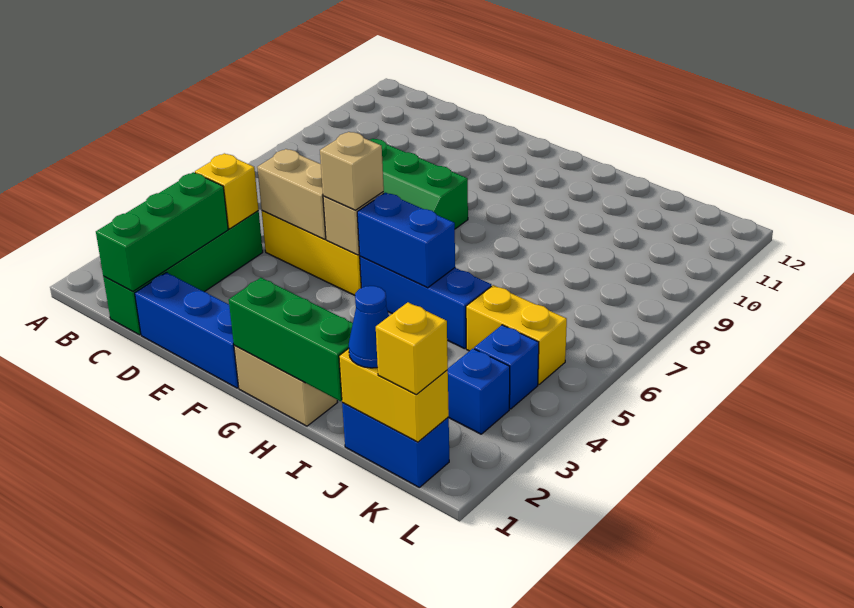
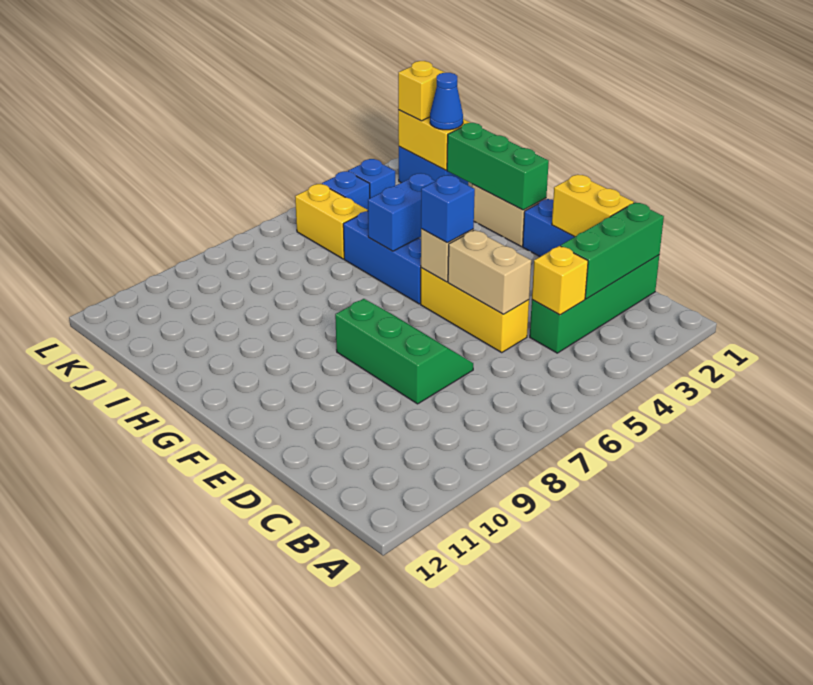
none -> yellow brick D1:E1 level 2
tan brick F5 level 3 -> blue brick F5 level 3
blue brick G5:H5 level 2 -> blue brick H4:H5 level 2

